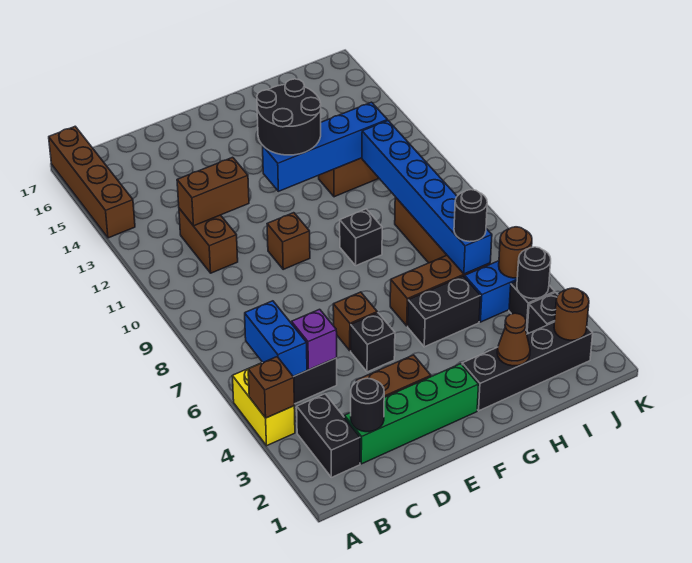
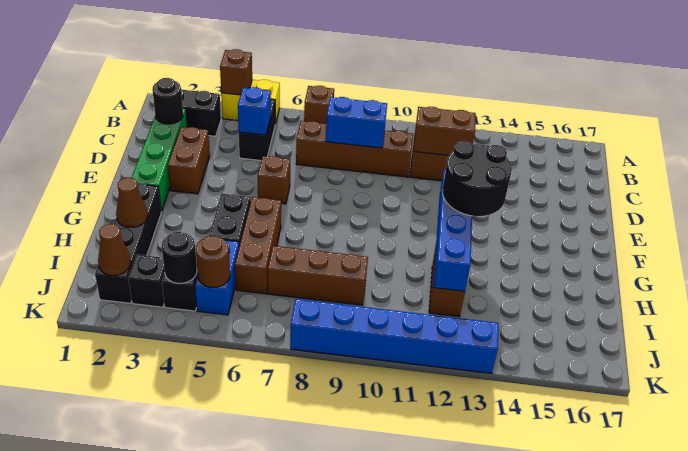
brown brick A14:A17 level 1 -> brown brick C7:C10 level 1
blue brick B5:B6 level 2 -> blue brick C8:C9 level 2
purple brick C5 level 2 -> blue brick C5 level 2
brown brick C12:D12 level 2 -> brown brick C11:C12 level 2
black brick E5 level 1 -> none
brown brick E10 level 1 -> brown brick A7 level 1
black brick G9 level 1 -> none
blue brick I6:I11 level 2 -> blue brick K8:K13 level 1
black round brick I6 level 3 -> none
brown round brick J2 level 2 -> brown cone J2 level 2

